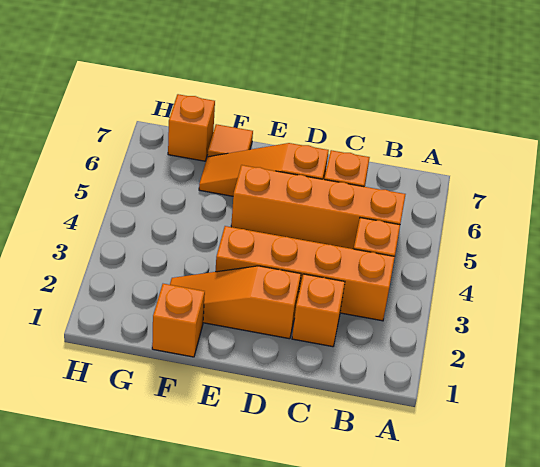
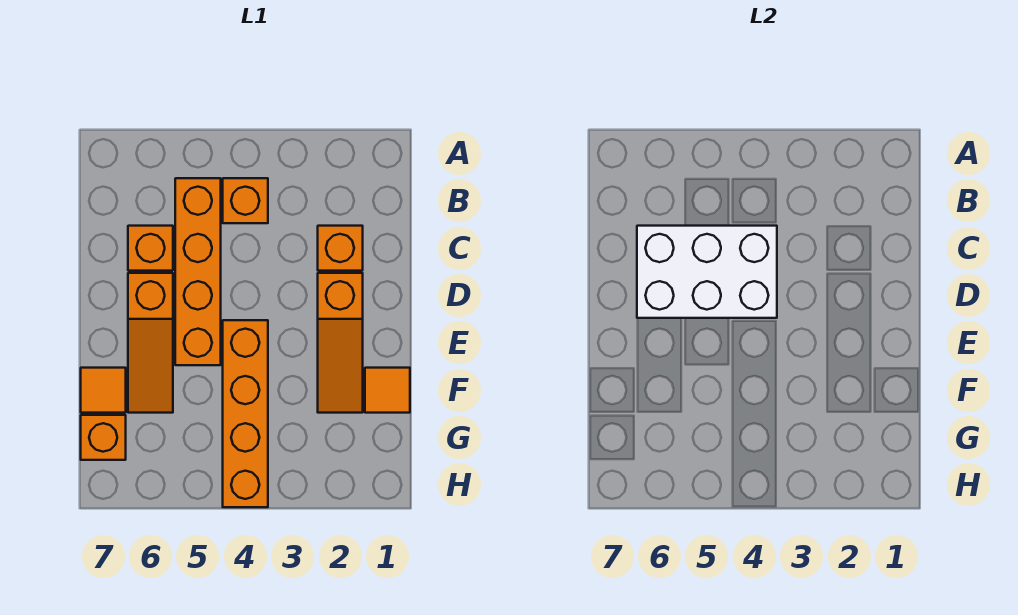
orange brick B3:E3 level 1 -> orange brick E4:H4 level 1
none -> white brick C4:D6 level 2
orange brick F1 level 1 -> orange tile F1 level 1

